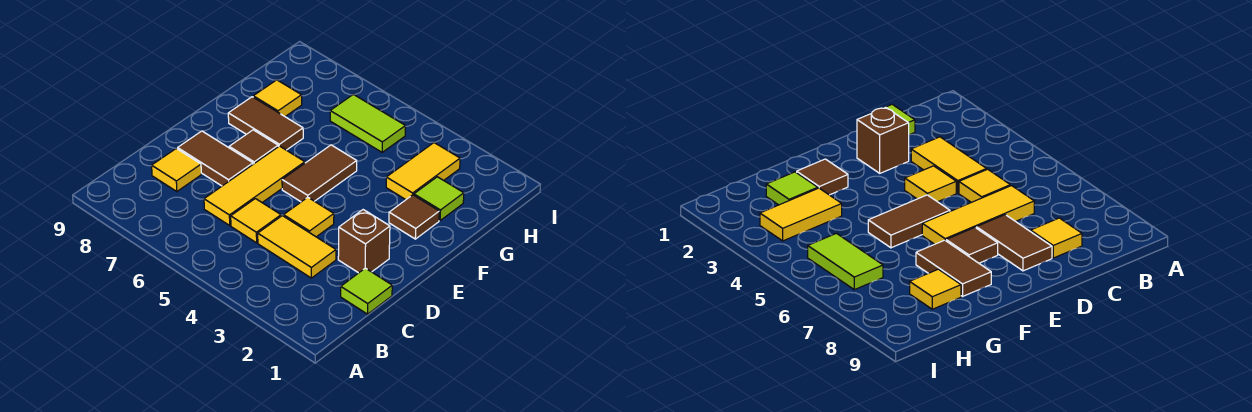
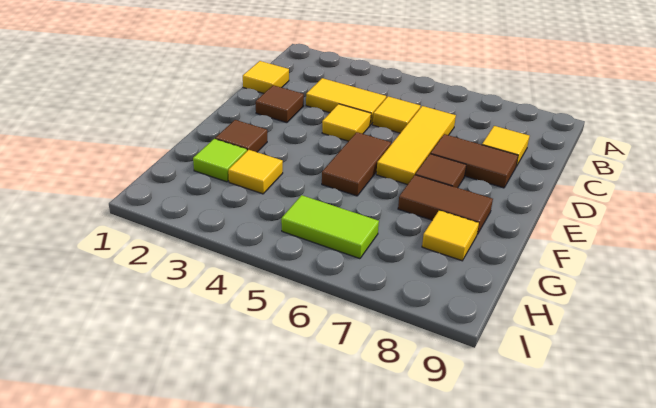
lime tile C1 level 1 -> yellow tile C1 level 1
brown brick D2 level 1 -> brown tile D2 level 1
yellow tile G3:H3 level 1 -> yellow tile G3 level 1

